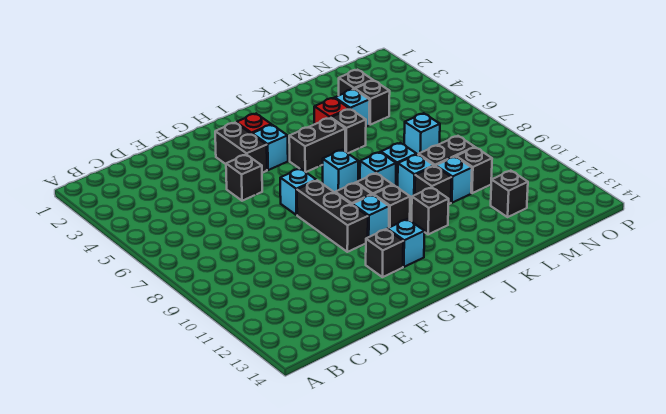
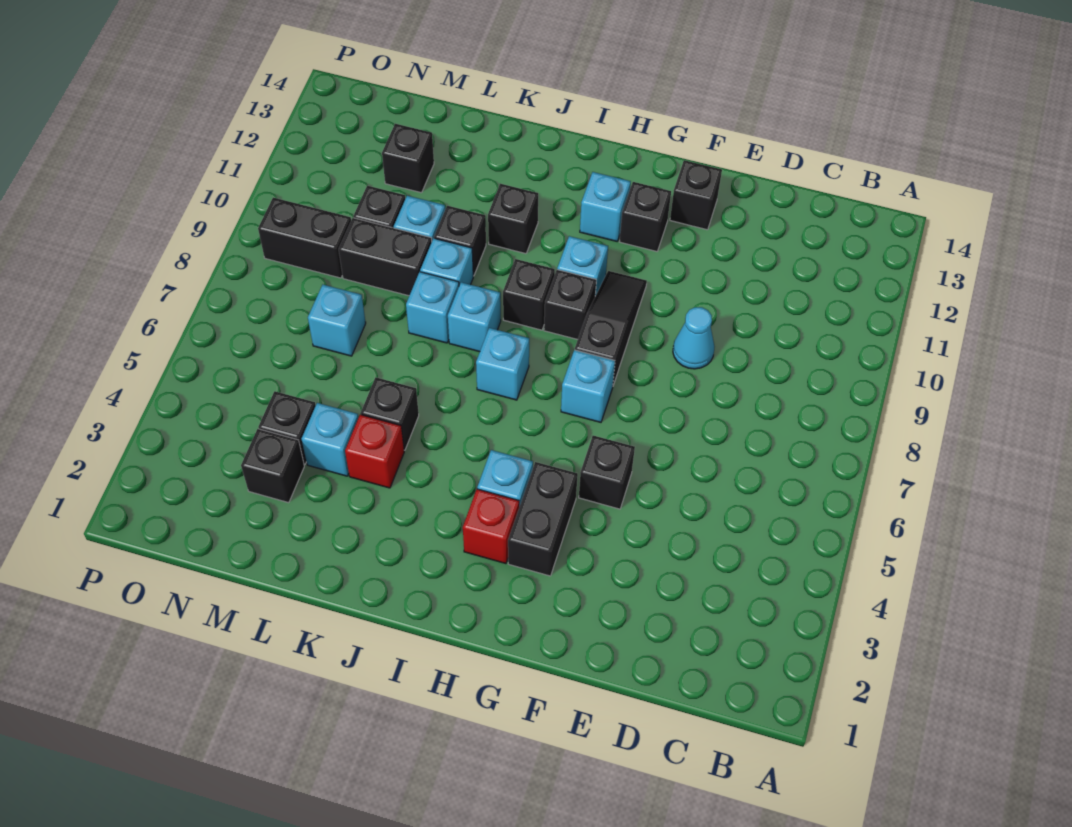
none -> cyan cone E9 level 1
black brick G8:G10 level 1 -> black slope G8:G10 level 1 top 8
black brick I5:J5 level 1 -> black brick N9:O9 level 1
black brick I10 level 1 -> black brick F13 level 1

